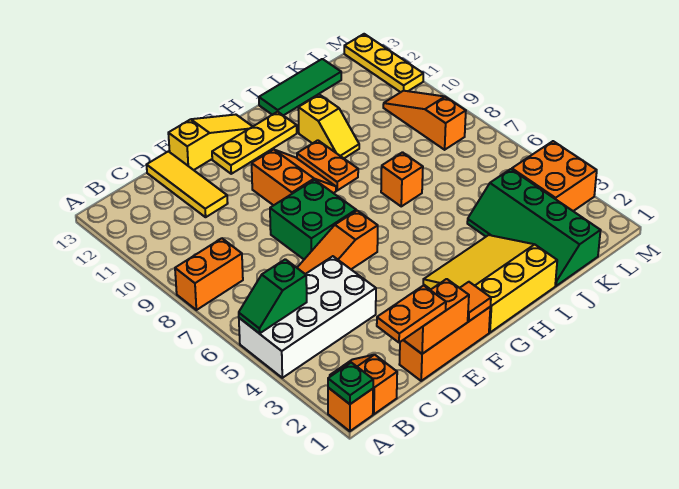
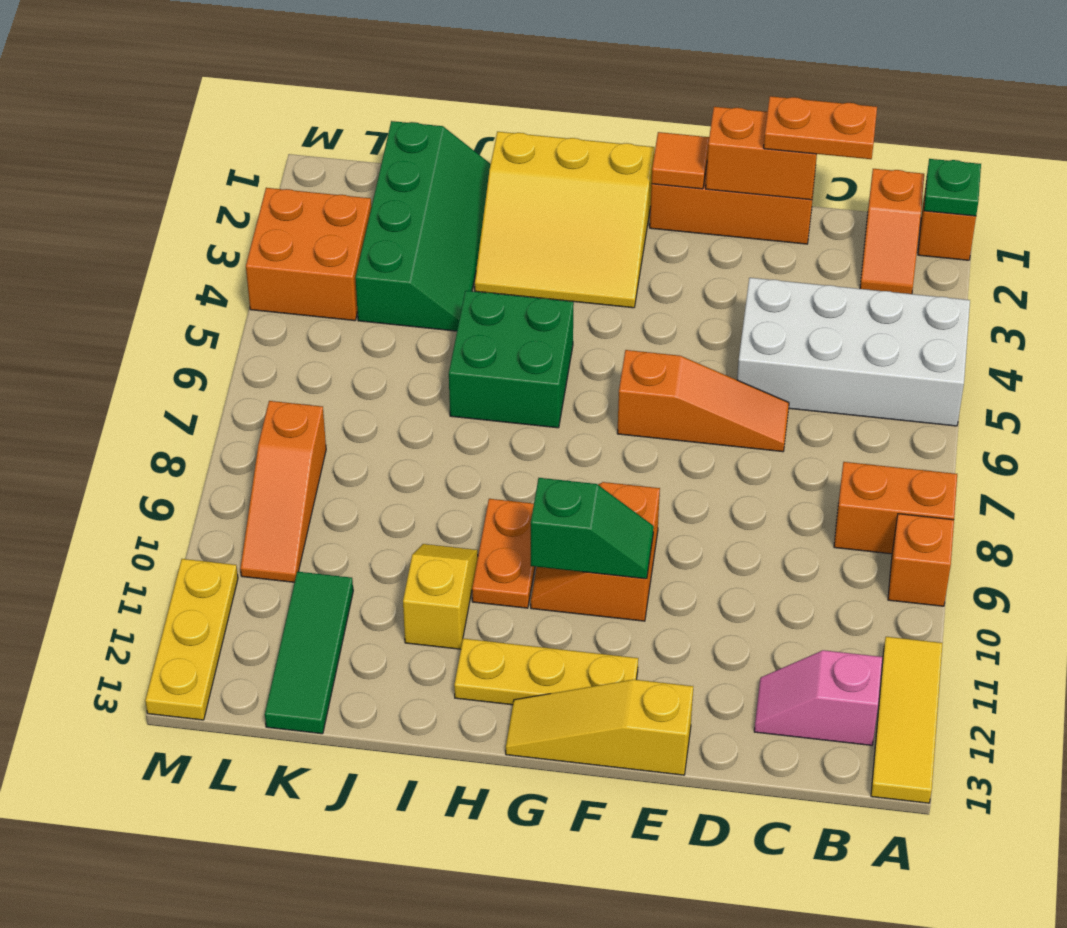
green slope A5:B5 level 2 top B -> green slope F10:G10 level 2 top G
none -> pink slope B12:C12 level 1 top B
yellow tile D11:D13 level 1 -> yellow tile A11:A13 level 1
green brick E7:F8 level 1 -> green brick H5:I6 level 1
orange brick I7 level 1 -> orange brick A9 level 1
green tile I13:K13 level 1 -> green tile K11:K13 level 1

